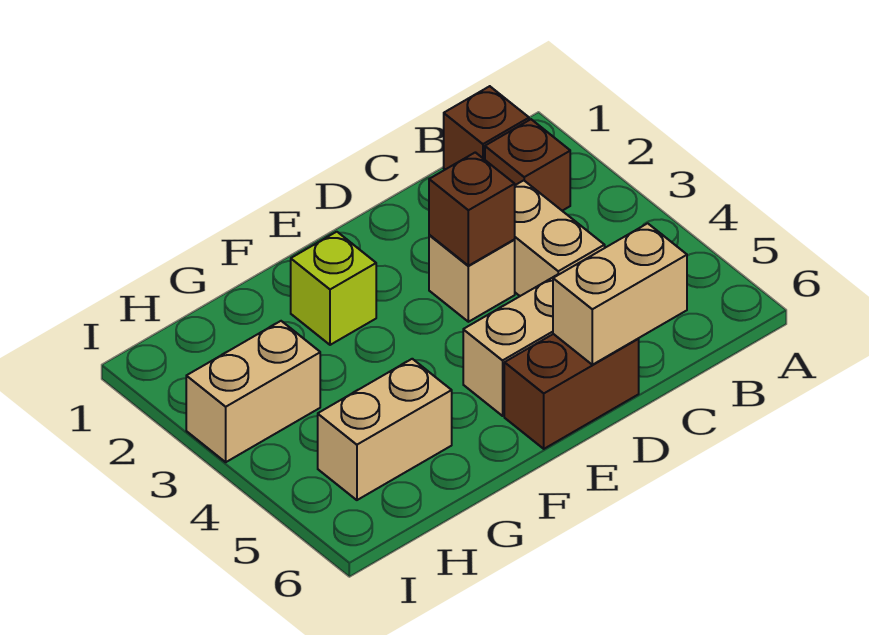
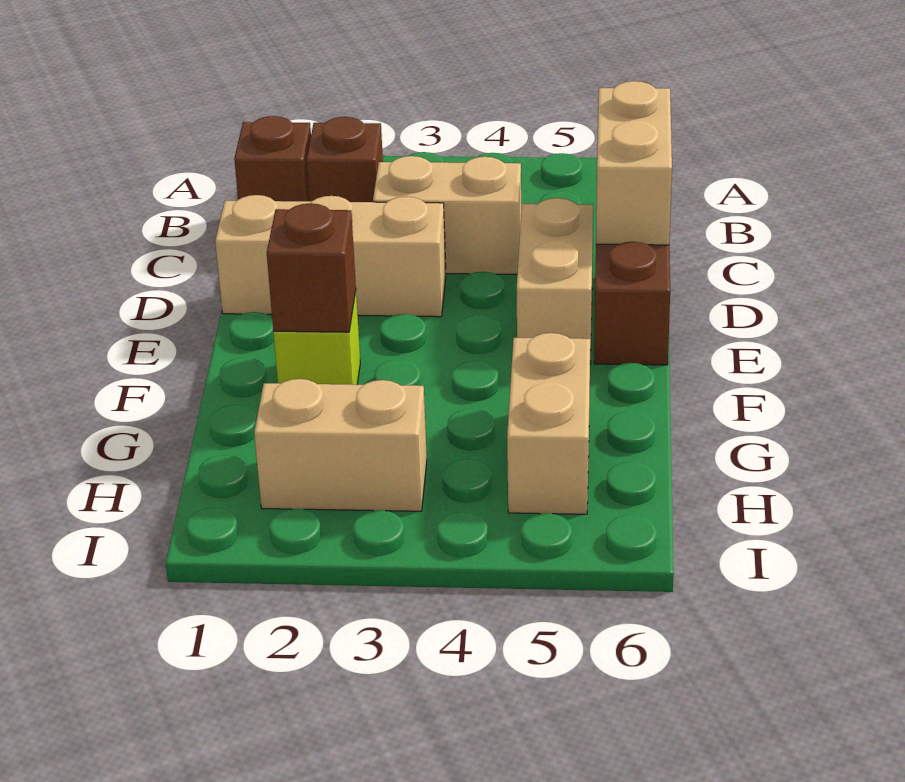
tan brick D3 level 1 -> tan brick D1:D3 level 1
brown brick D3 level 2 -> brown brick F2 level 2
tan brick H3:I3 level 1 -> tan brick H2:H3 level 1

